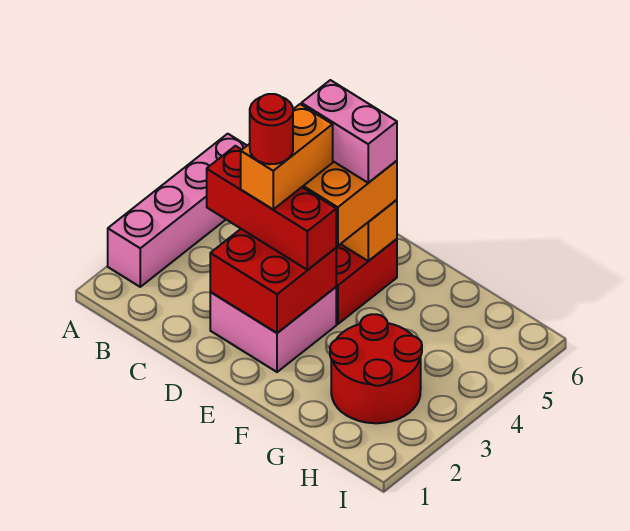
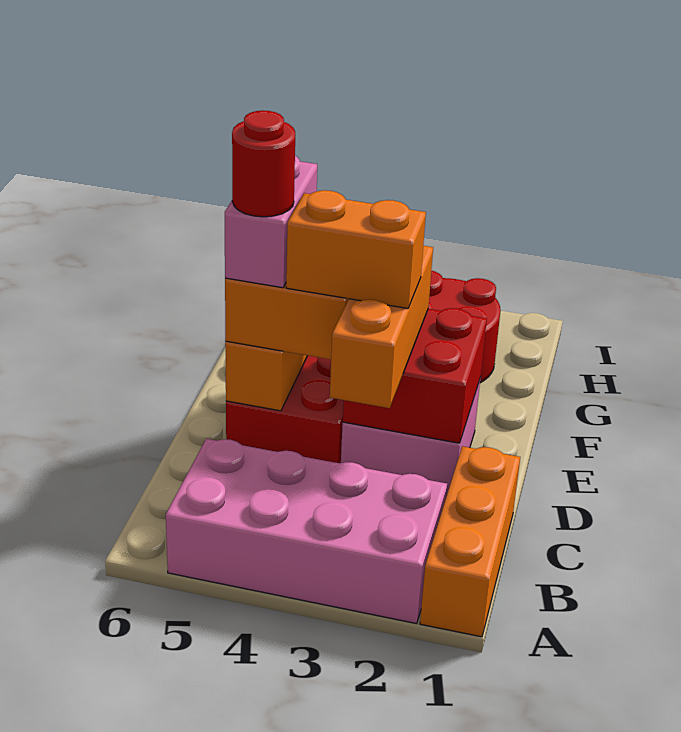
none -> orange brick A1:C1 level 1
pink brick A2:A5 level 1 -> pink brick A2:B5 level 1
red brick C3:E3 level 3 -> orange brick C3:E3 level 3
red round brick D3 level 5 -> red round brick D5 level 5

